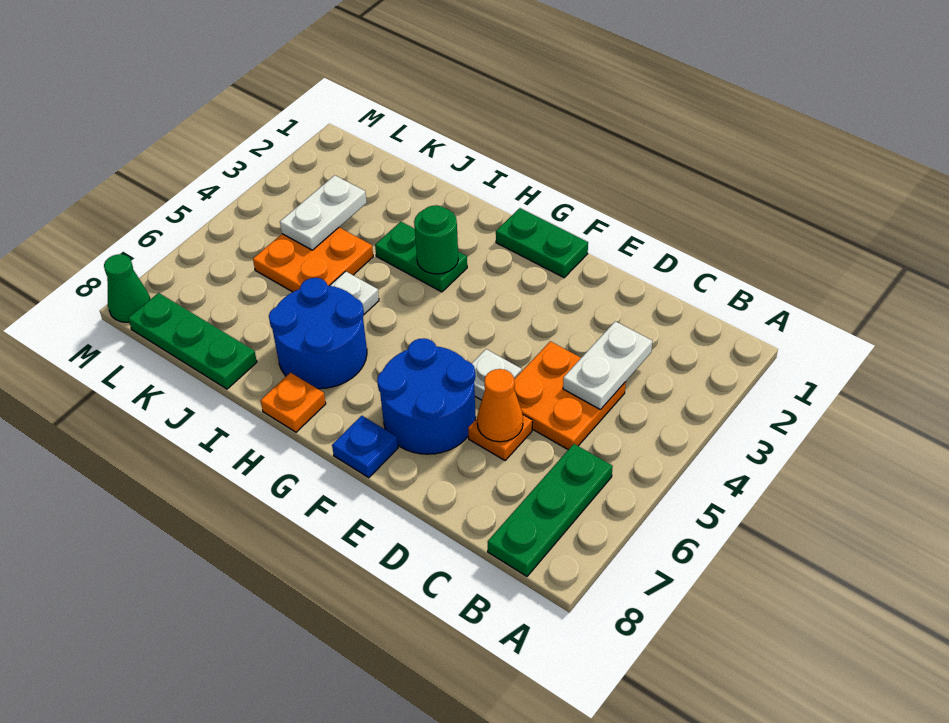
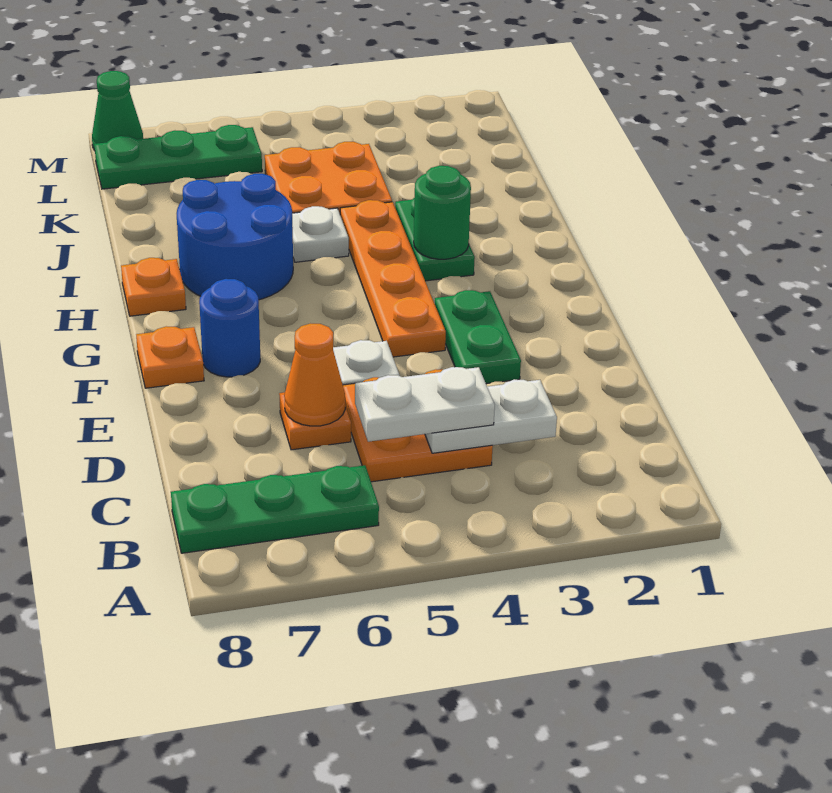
blue round brick E6:F7 level 1 -> blue round brick F7 level 1
green plate F1:G1 level 1 -> green plate E3:F3 level 1
none -> orange plate F4:I4 level 1
blue plate F8 level 1 -> orange plate F8 level 1
green plate J8:L8 level 1 -> green plate L6:L8 level 1
white plate K3:K4 level 2 -> white plate C4:C5 level 3

